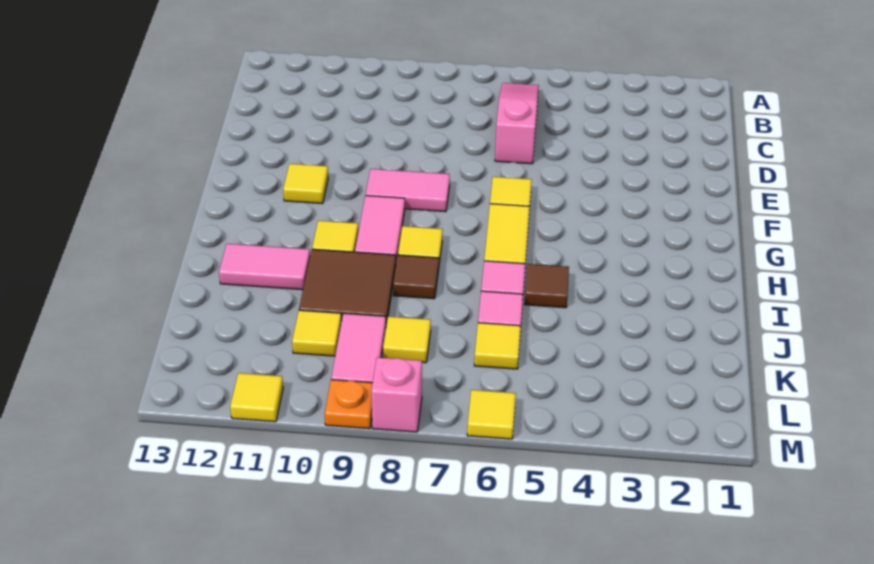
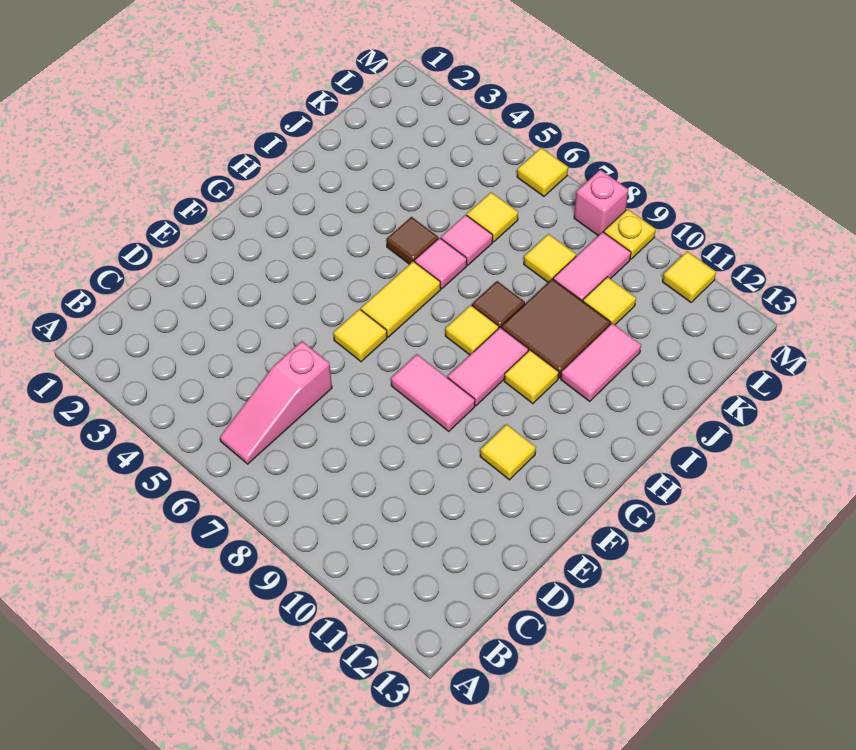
pink tile I11:I12 level 1 -> pink tile I11:J11 level 1
orange plate M9 level 1 -> yellow plate M9 level 1

